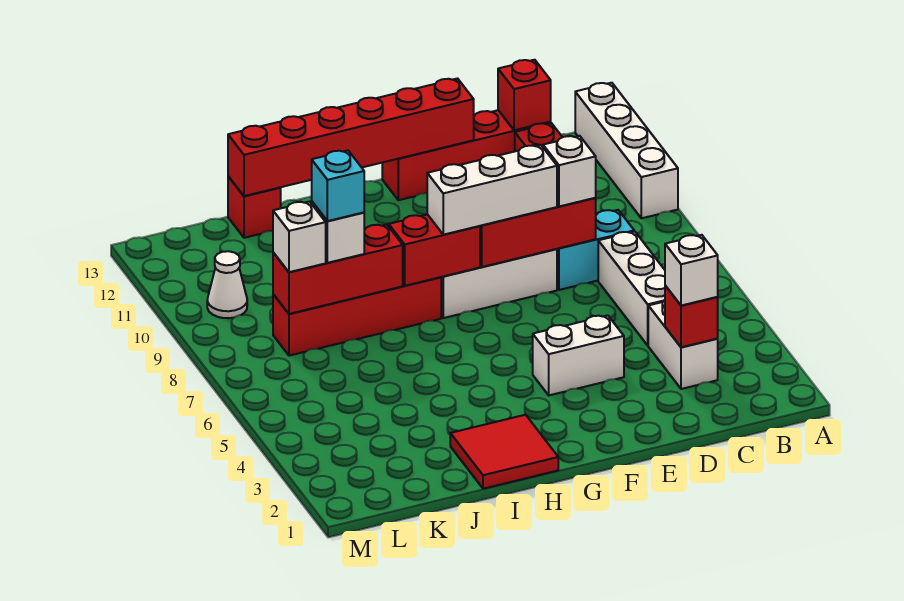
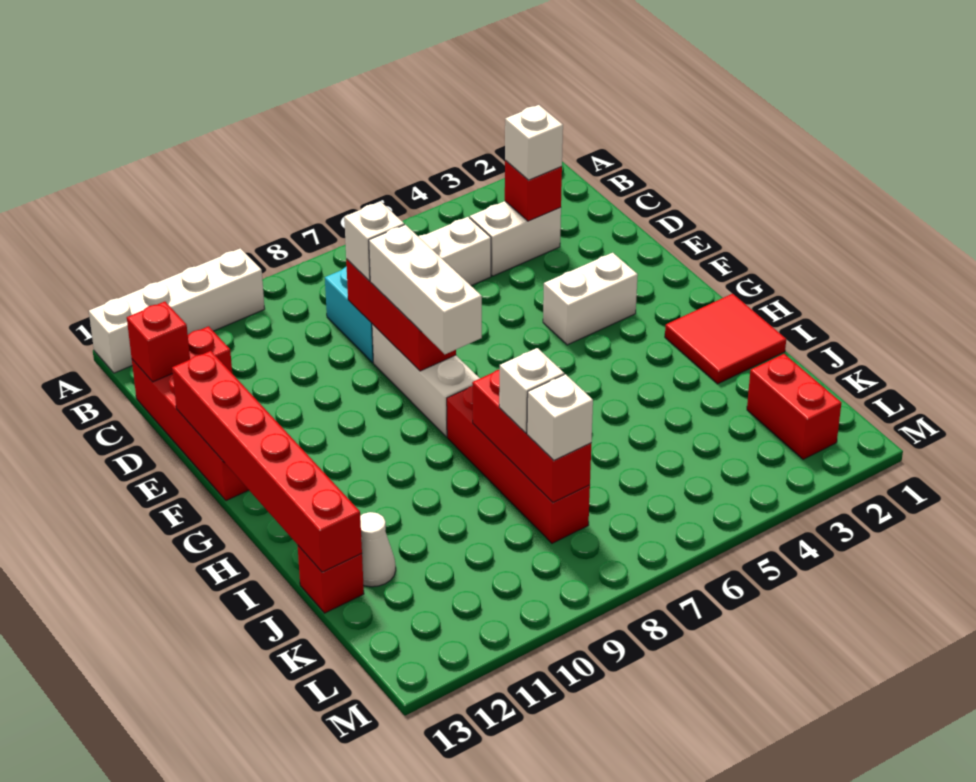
white brick E4:F4 level 1 -> white brick F3:F4 level 1
red brick G8:H8 level 2 -> red brick K2:L2 level 1
cyan brick J8 level 4 -> none
white cone L10 level 1 -> white cone J12 level 1

